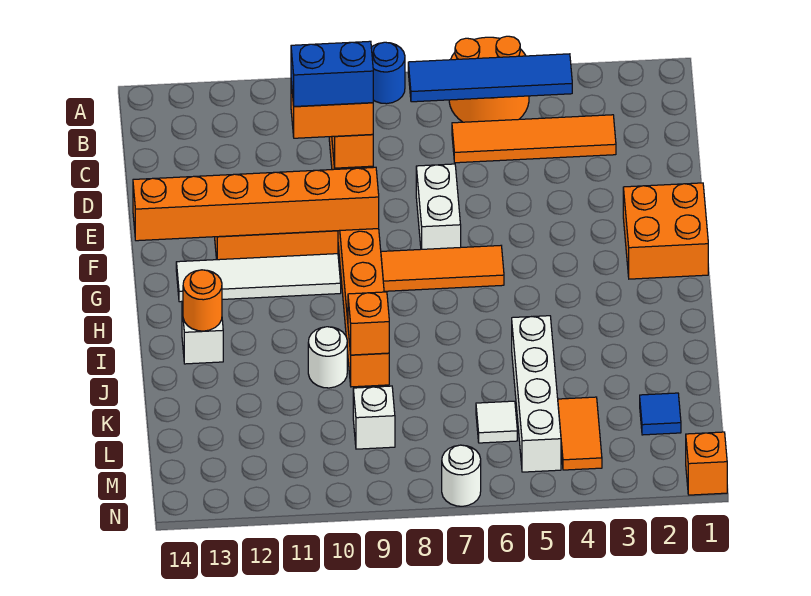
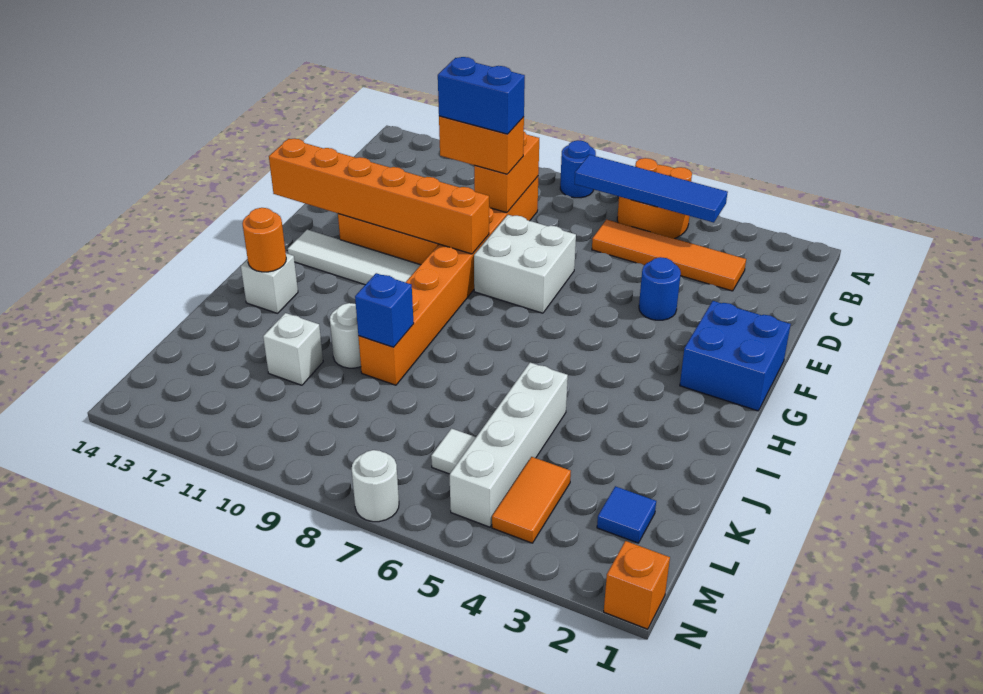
none -> blue round brick E4 level 1
white brick E7:F7 level 1 -> white brick E7:F8 level 1
orange brick F1:G2 level 1 -> blue brick F1:G2 level 1
orange tile G6:G8 level 1 -> none
orange brick J9 level 2 -> blue brick J9 level 2
white brick L9 level 1 -> white brick K11 level 1

